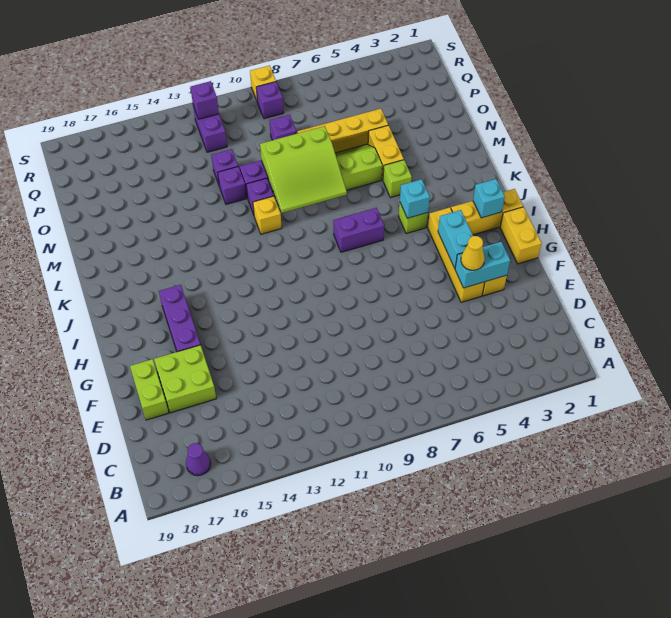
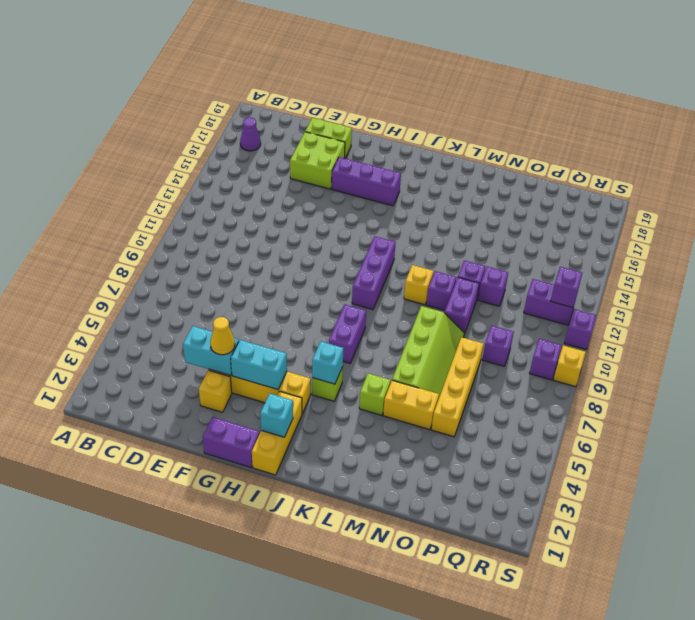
cyan brick F3:F4 level 2 -> cyan brick E4:F4 level 2
yellow brick G1:H1 level 1 -> purple brick G1:H1 level 1
none -> purple brick J10:J12 level 1
lime slope L8:N10 level 2 top N -> none
none -> purple brick S11 level 1

